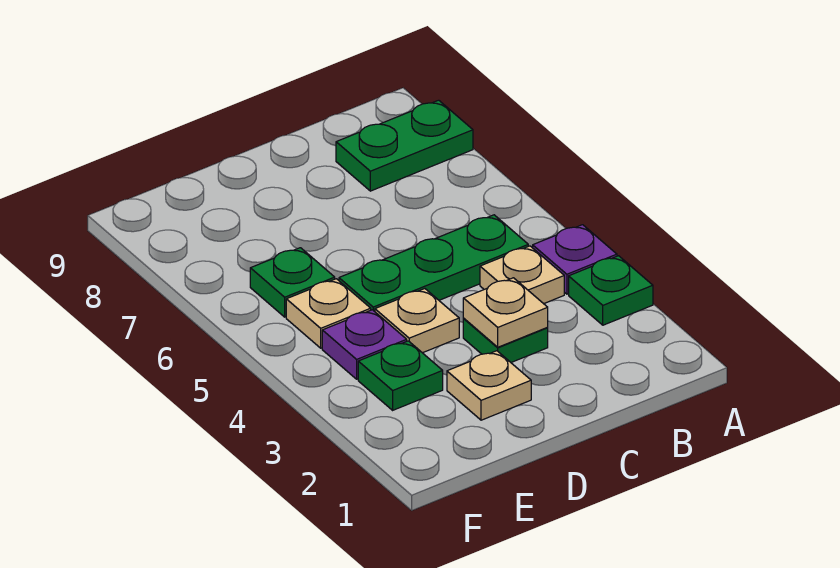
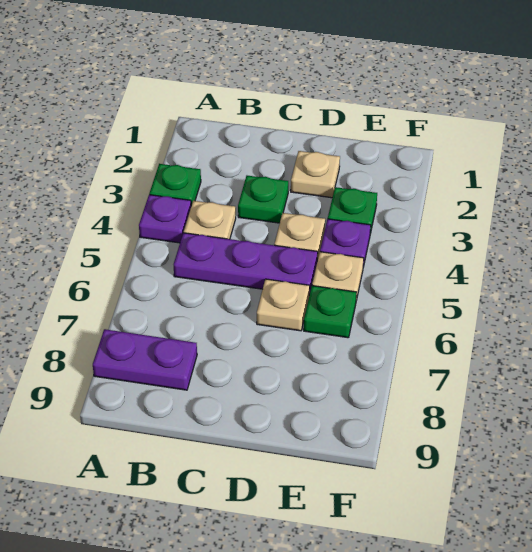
green plate A8:B8 level 1 -> purple plate A8:B8 level 1
green plate B5:D5 level 1 -> purple plate B5:D5 level 1
tan plate C3 level 2 -> tan plate D6 level 1

